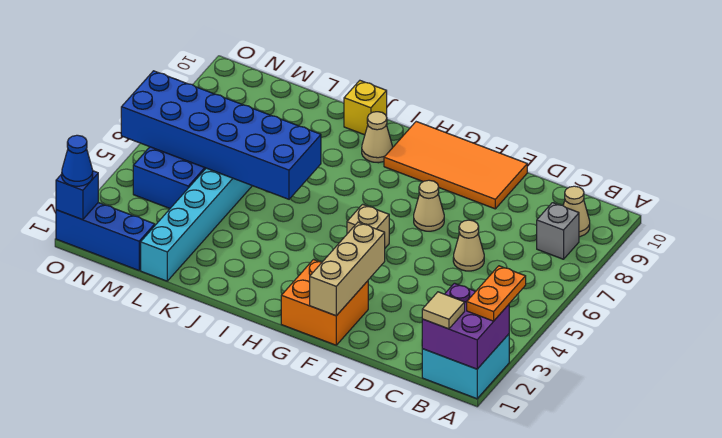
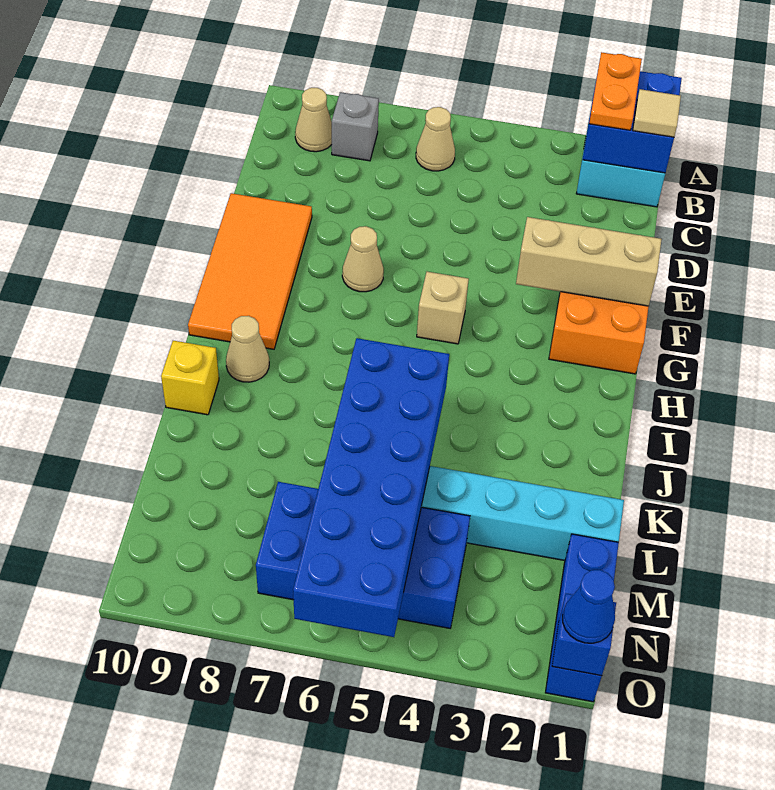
purple brick A1:B2 level 2 -> blue brick A1:B2 level 2
orange plate A2:A3 level 3 -> orange plate A2:B2 level 3
tan cone D6 level 1 -> tan cone B6 level 1

